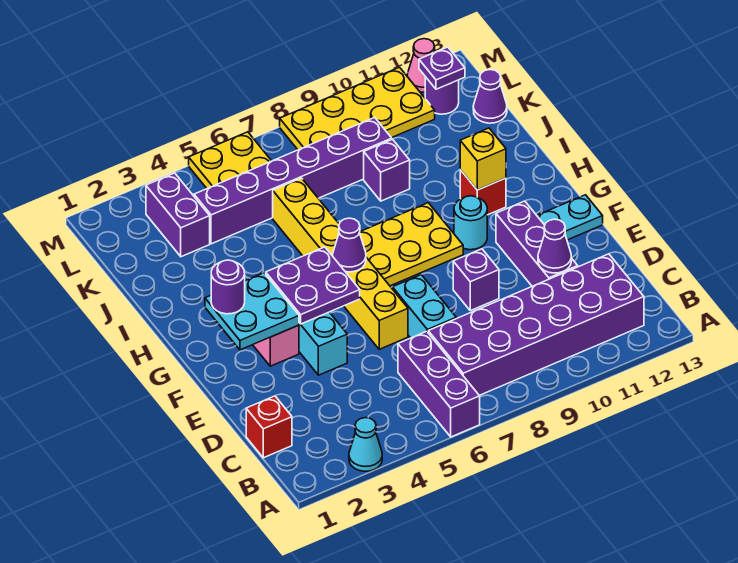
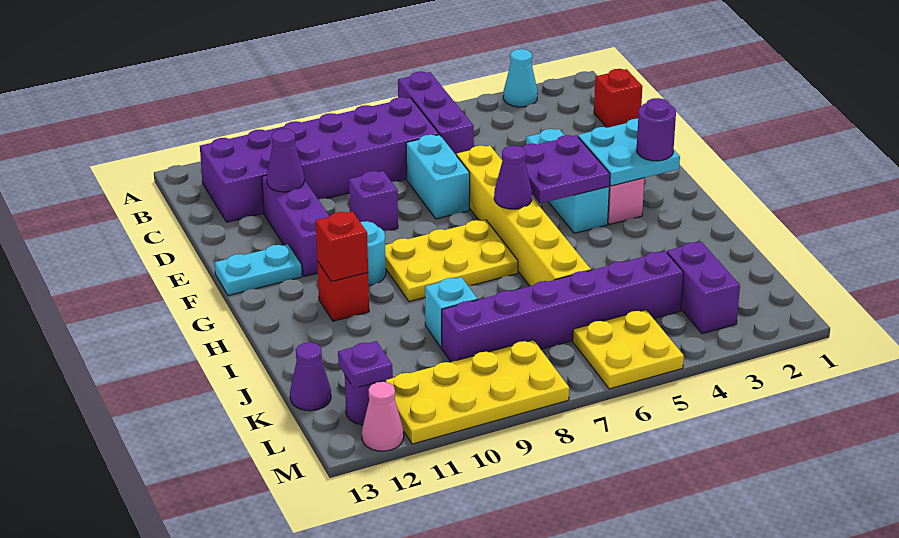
yellow brick H11 level 2 -> red brick H11 level 2
purple brick J9 level 1 -> cyan brick J9 level 1

